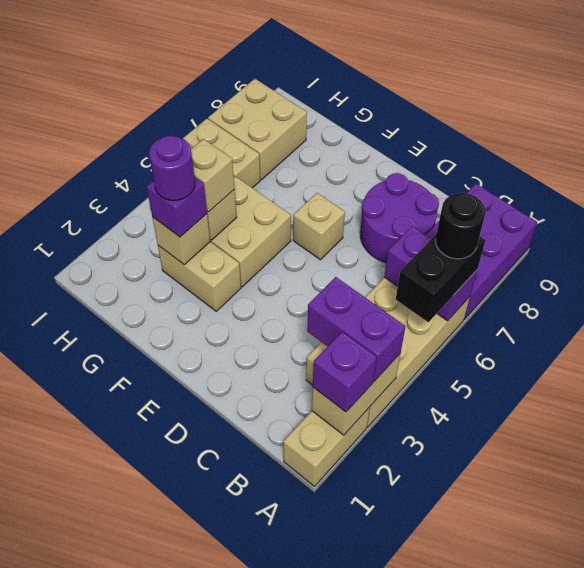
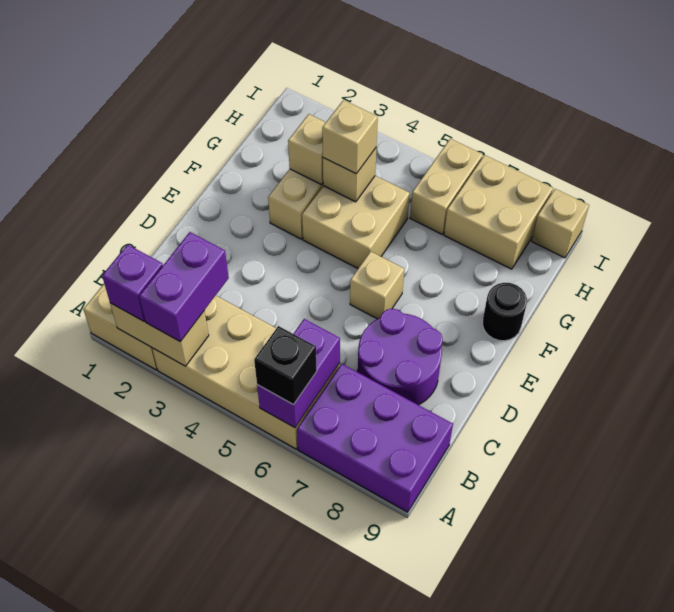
black brick A5:A6 level 3 -> black brick A6 level 3
black round brick A6 level 4 -> black round brick F9 level 1
purple brick G3 level 3 -> none
purple round brick G3 level 4 -> none
none -> tan brick I9 level 1

